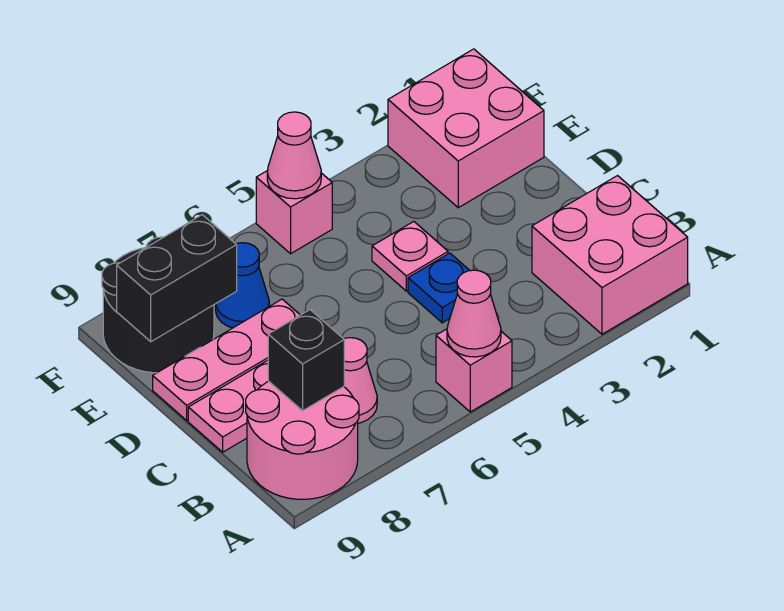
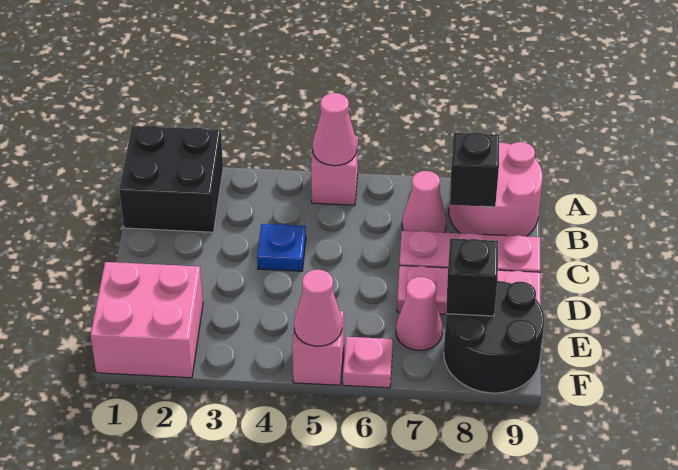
pink brick A1:B2 level 1 -> black brick A1:B2 level 1
pink plate D4 level 1 -> pink plate F6 level 1
blue cone E7 level 1 -> pink cone E7 level 1
black brick E8:E9 level 2 -> black brick E8 level 2

